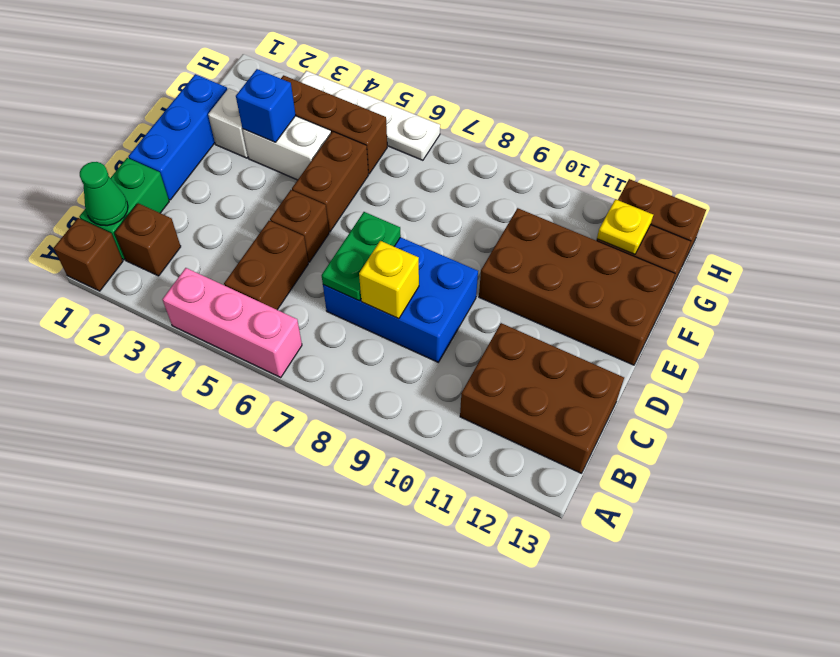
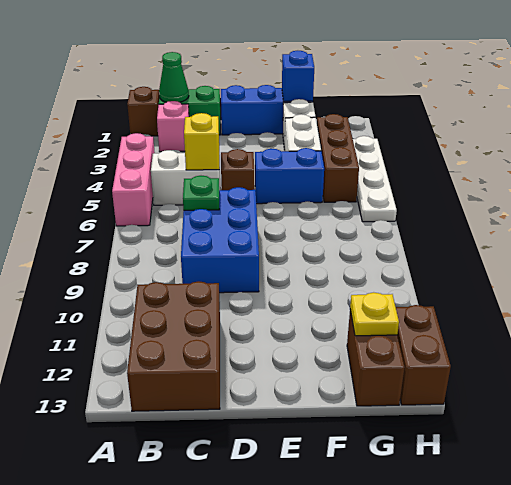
brown brick B2 level 1 -> pink brick B2 level 1
brown brick B5:C5 level 1 -> white brick B5:C5 level 1
green plate C7:D7 level 2 -> green plate C7 level 2
yellow brick C8 level 2 -> yellow brick C5 level 2
brown brick E5:F5 level 1 -> blue brick E5:F5 level 1
brown brick E10:F13 level 1 -> none
blue brick F3 level 2 -> blue brick F1 level 2

